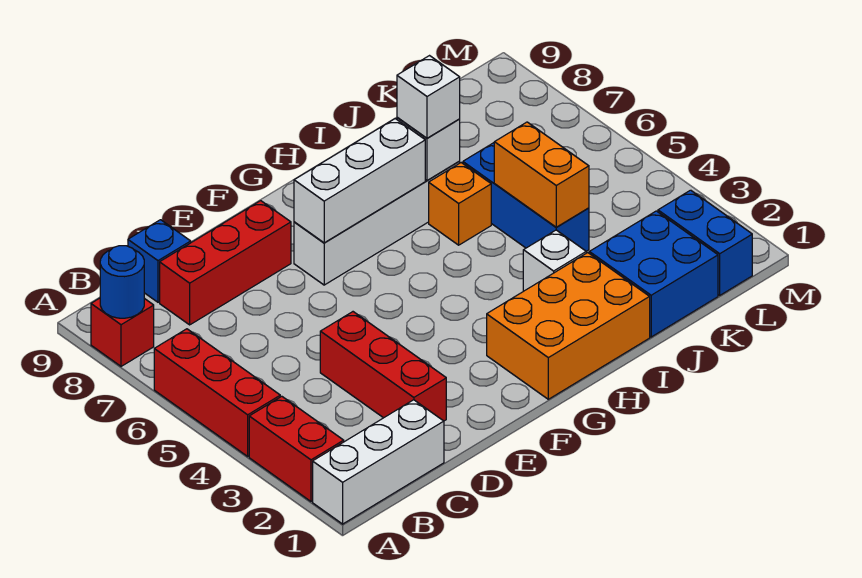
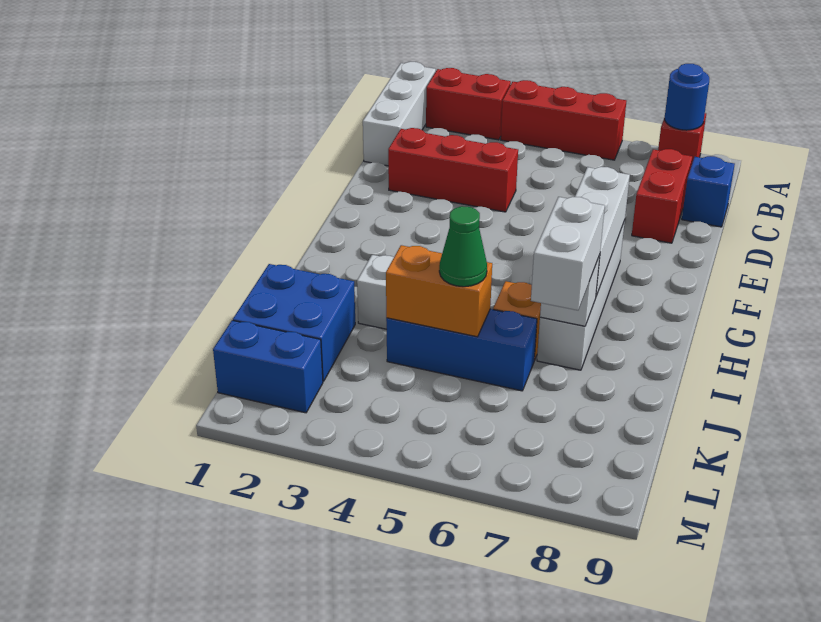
red brick C8:E8 level 1 -> red brick C8:D8 level 1
orange brick G1:I2 level 1 -> none
white brick I7 level 3 -> white brick I7:J7 level 3
none -> green cone J5 level 3

